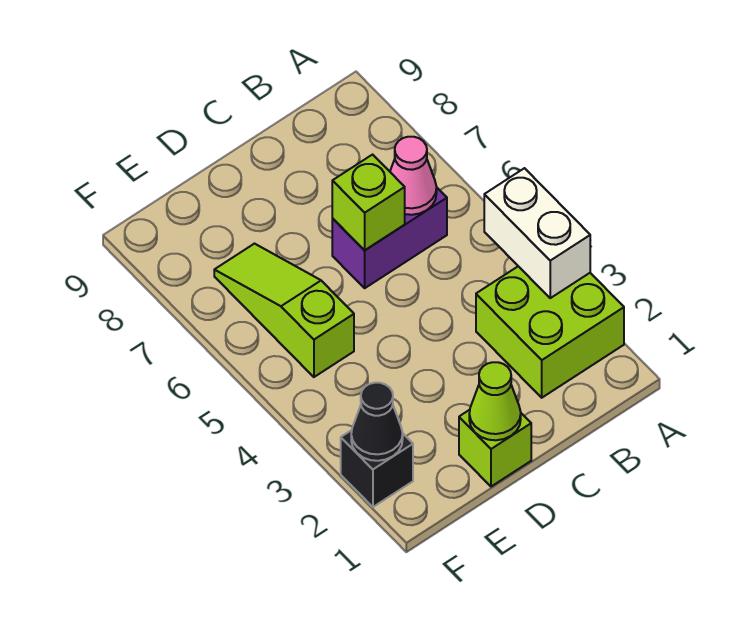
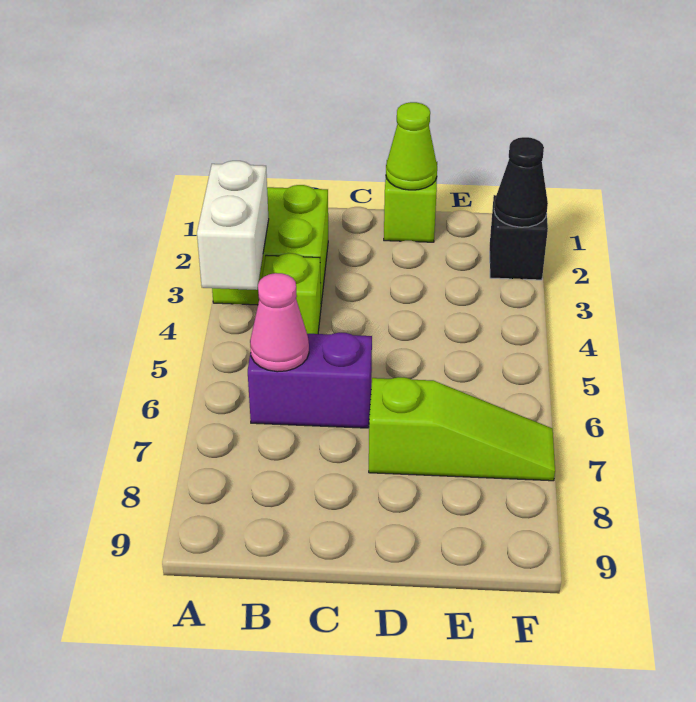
lime brick C6 level 2 -> lime brick B4 level 1
lime slope E5:E7 level 1 top 5 -> lime slope D7:F7 level 1 top D

